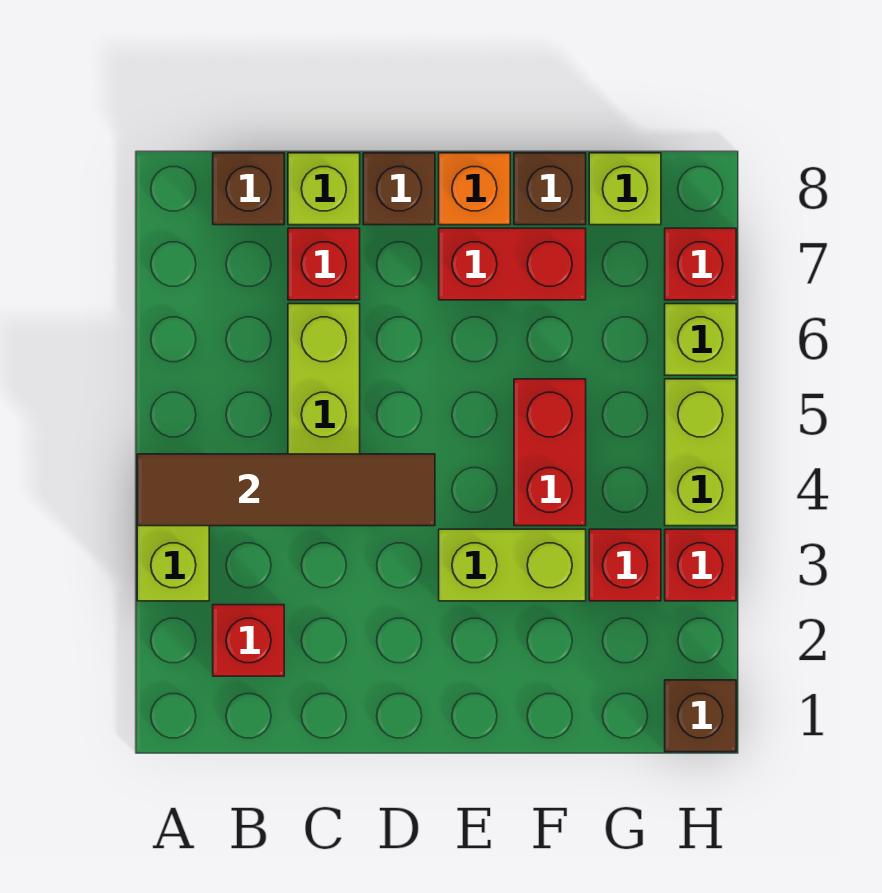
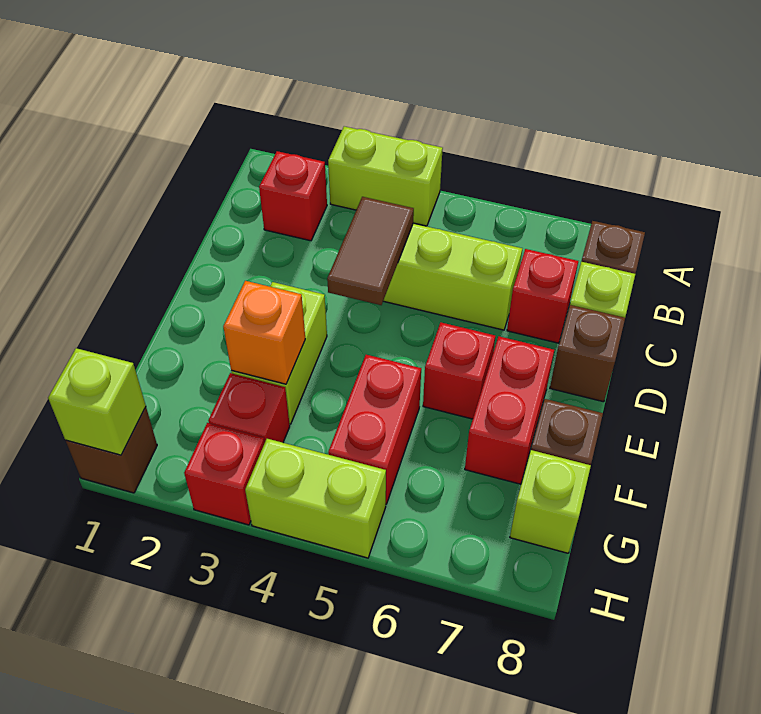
brown tile A4:D4 level 2 -> brown tile C4:D4 level 2
orange brick E8 level 1 -> orange brick F3 level 2
red brick F4:F5 level 1 -> red brick F5:G5 level 1
lime brick H6 level 1 -> lime brick H1 level 2
red brick H7 level 1 -> red brick E6 level 1

